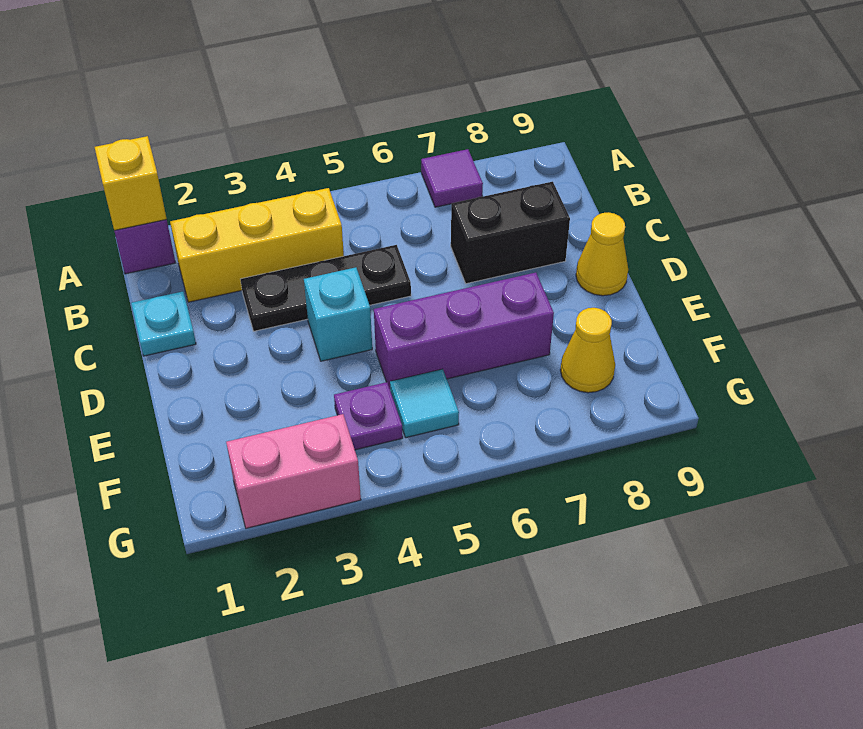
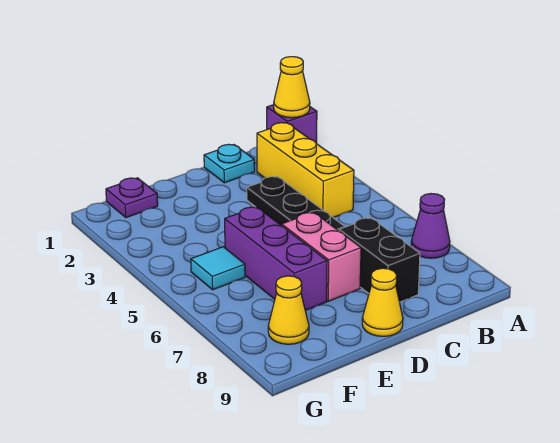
yellow brick A1 level 2 -> yellow cone A1 level 2
purple tile A7 level 1 -> purple cone A7 level 1
cyan brick D4 level 1 -> none
purple plate F4 level 1 -> purple plate F1 level 1
pink brick G2:G3 level 1 -> pink brick D6:D7 level 1

